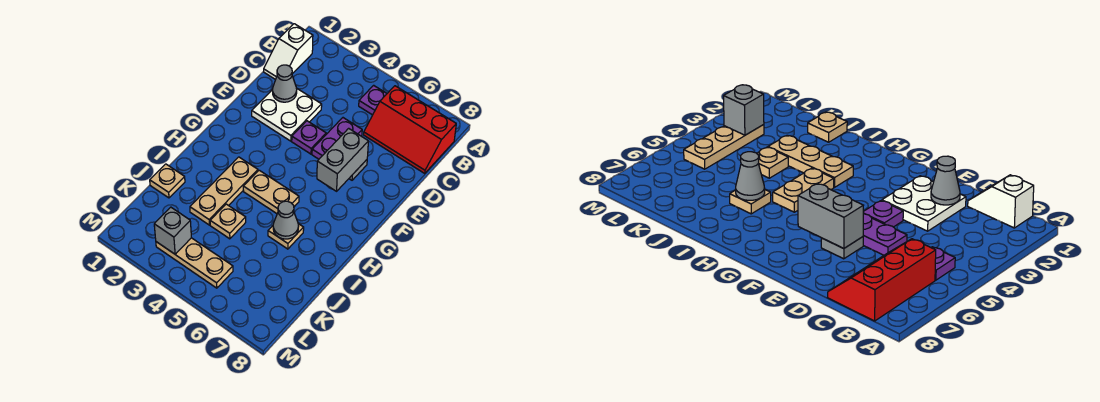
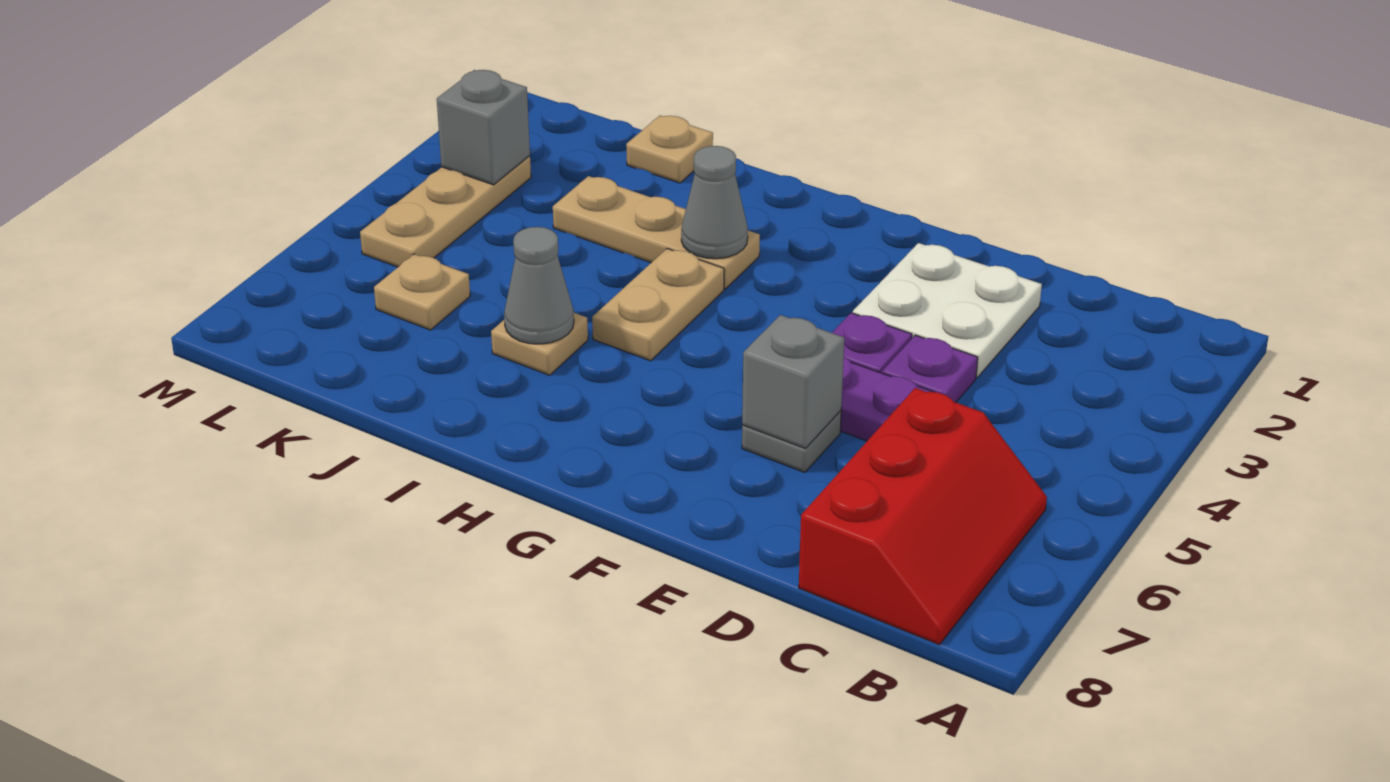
white slope B1:C1 level 1 top B -> none
purple plate B5 level 1 -> purple plate D4 level 1
red slope B6:C8 level 1 top B -> red slope B6:C8 level 1 top C
grey cone D2 level 2 -> grey cone H3 level 2
grey brick E6:F6 level 2 -> grey brick E6 level 2
tan plate J4 level 1 -> tan plate K6 level 1

